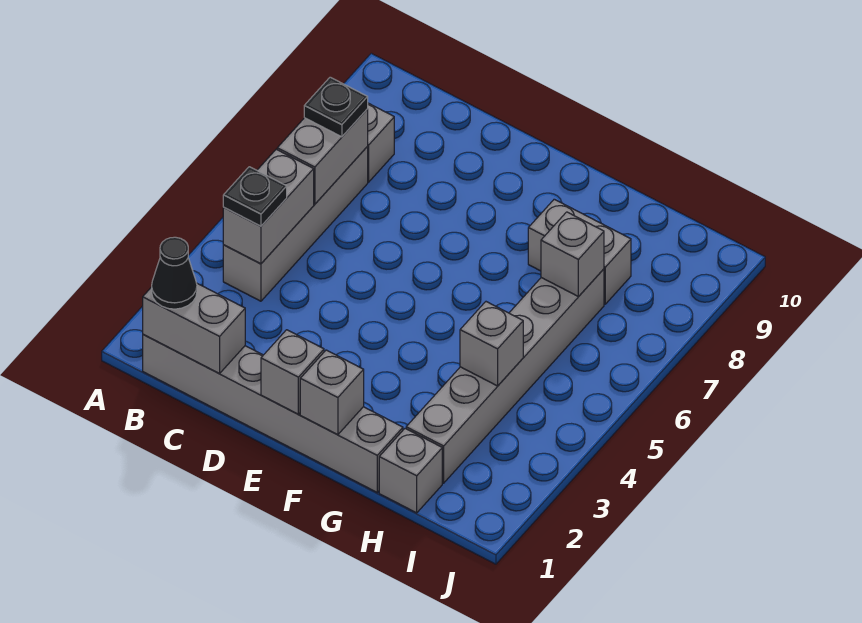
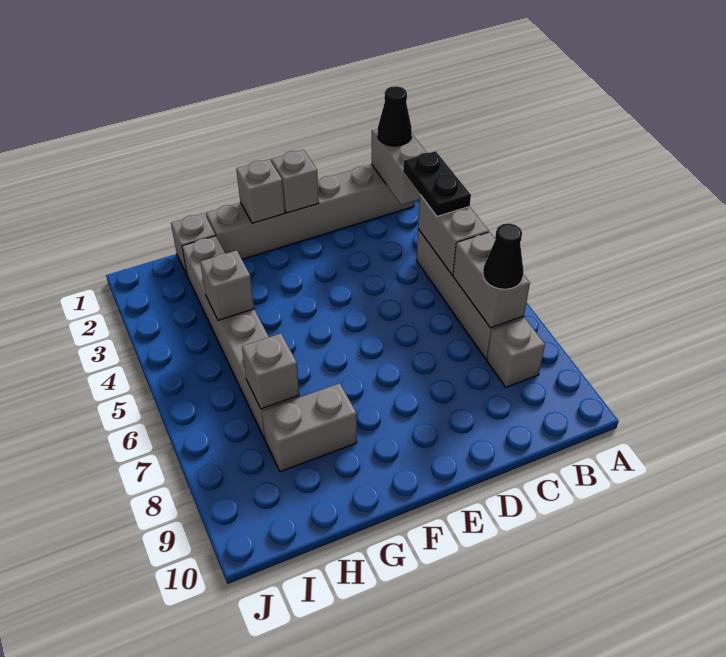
grey brick B1:C1 level 2 -> grey brick B1:B2 level 2
black plate B4 level 3 -> black plate B3:B4 level 3
black plate B7 level 3 -> black cone B7 level 3

